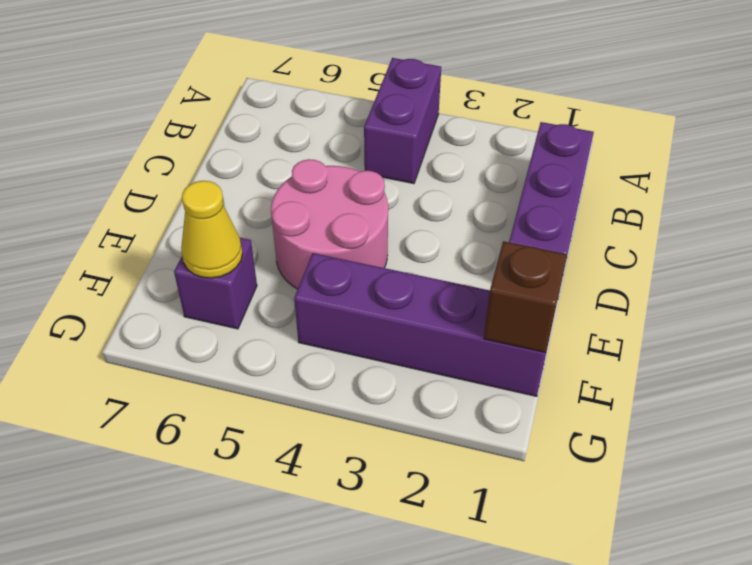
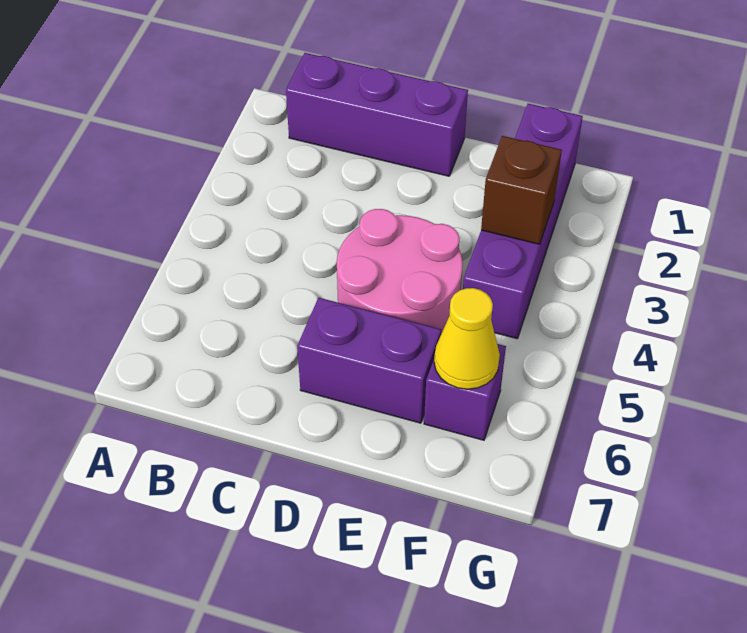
purple brick A4:B4 level 1 -> purple brick D6:E6 level 1
brown brick F1 level 2 -> brown brick F3 level 2

